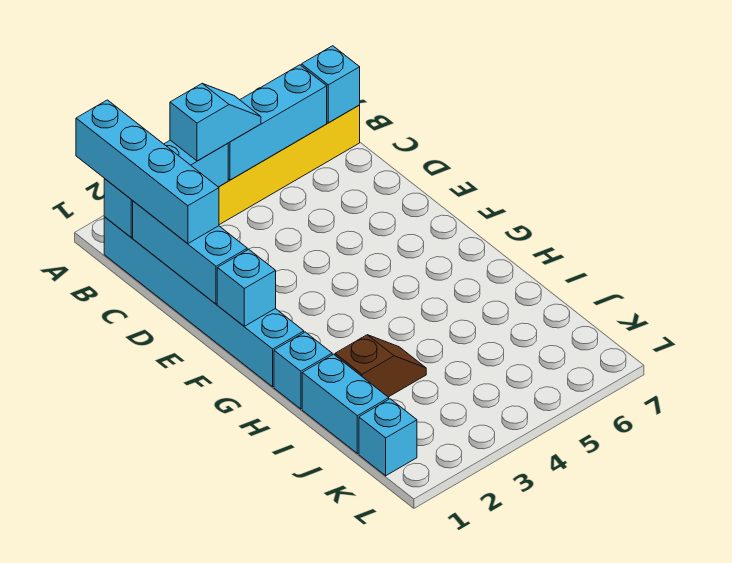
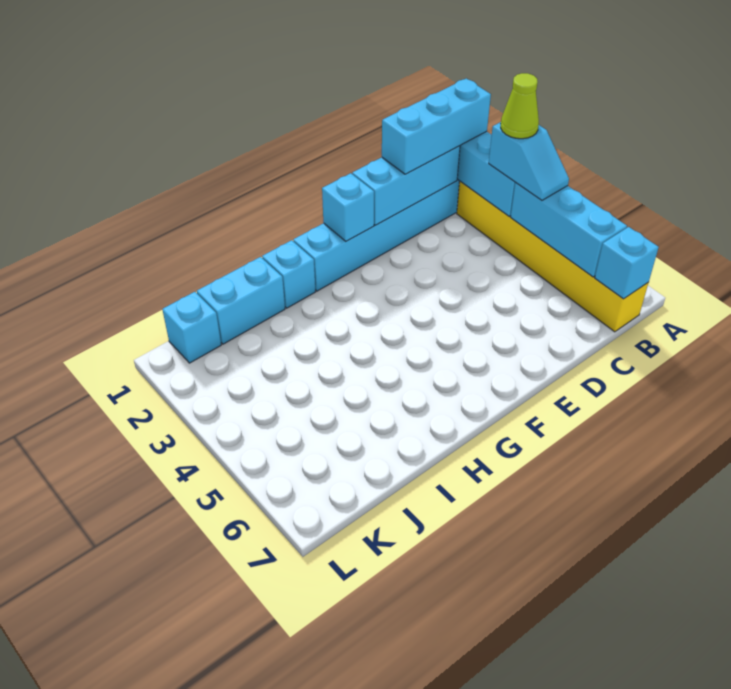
cyan brick A1:D1 level 3 -> cyan brick B1:D1 level 3
none -> lime cone B3 level 4
brown slope I2:I3 level 1 top 2 -> none

